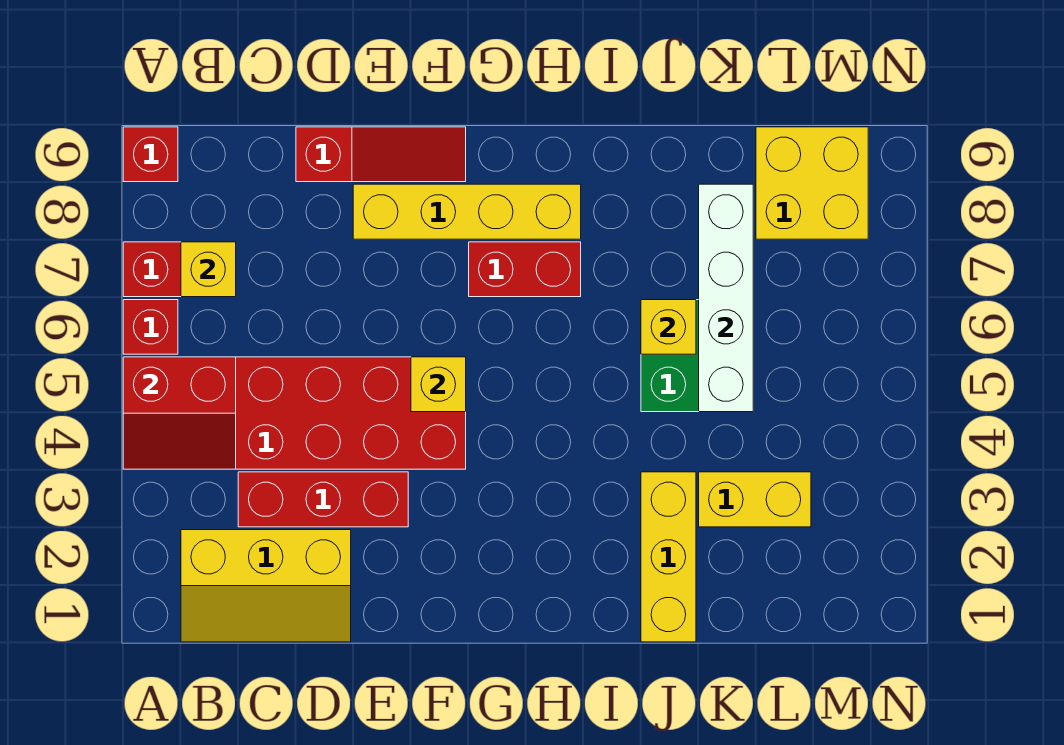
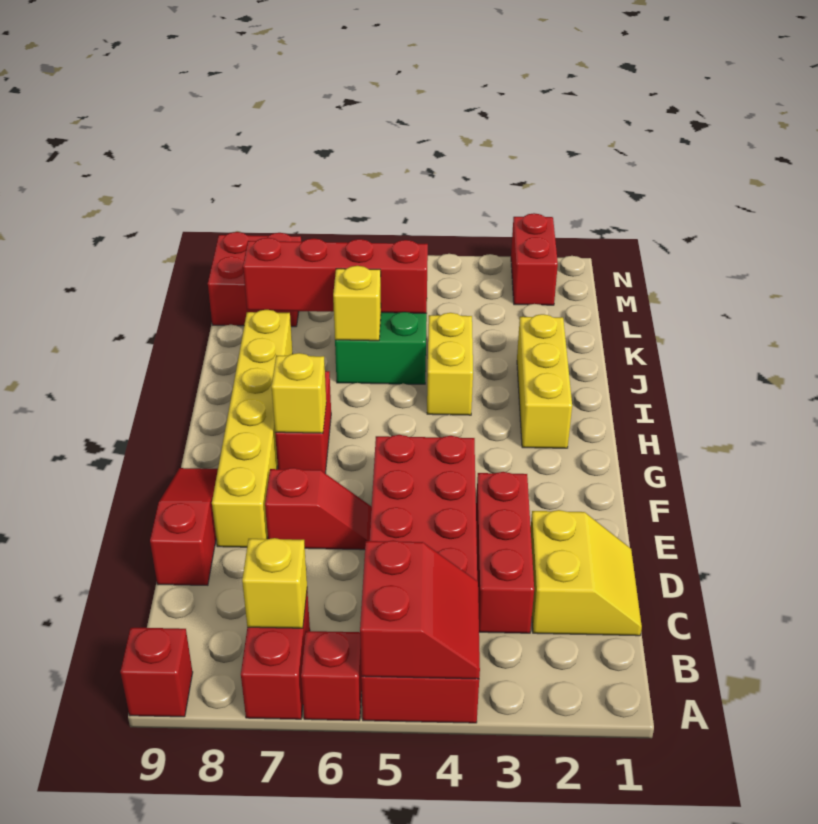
yellow slope B1:D2 level 1 top 2 -> yellow slope C1:D2 level 1 top 2
none -> red slope E6:E7 level 1 top 7
yellow brick E8:H8 level 1 -> yellow brick E8:J8 level 1
yellow brick F5 level 2 -> yellow brick G7 level 2
yellow brick J1:J3 level 1 -> yellow brick H2:J2 level 1
yellow brick K3:L3 level 1 -> yellow brick I4:J4 level 1
white brick K5:K8 level 2 -> red brick K5:K8 level 2
yellow brick L8:M9 level 1 -> red brick L8:M9 level 1
none -> red brick M2:N2 level 1

